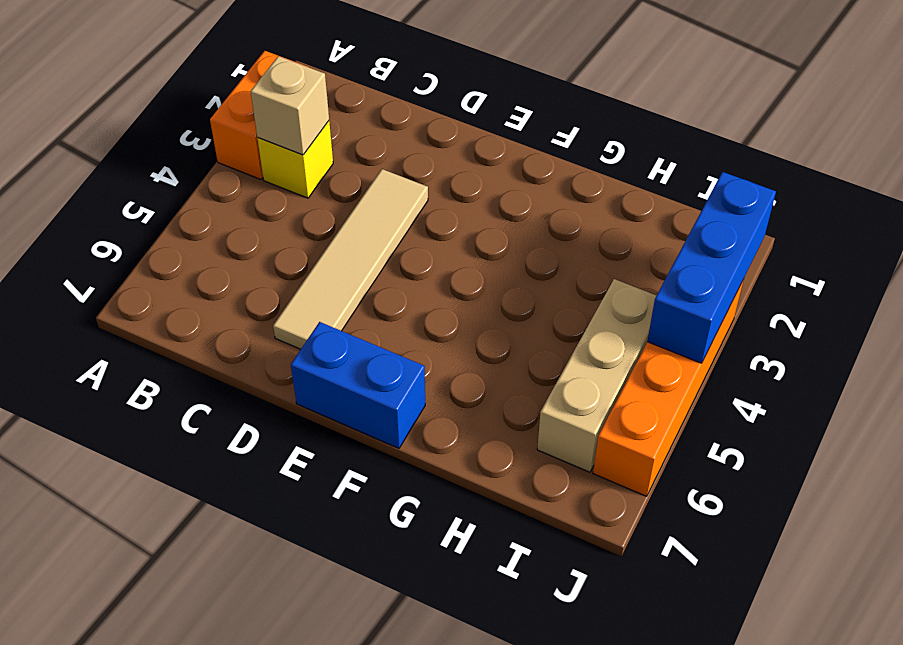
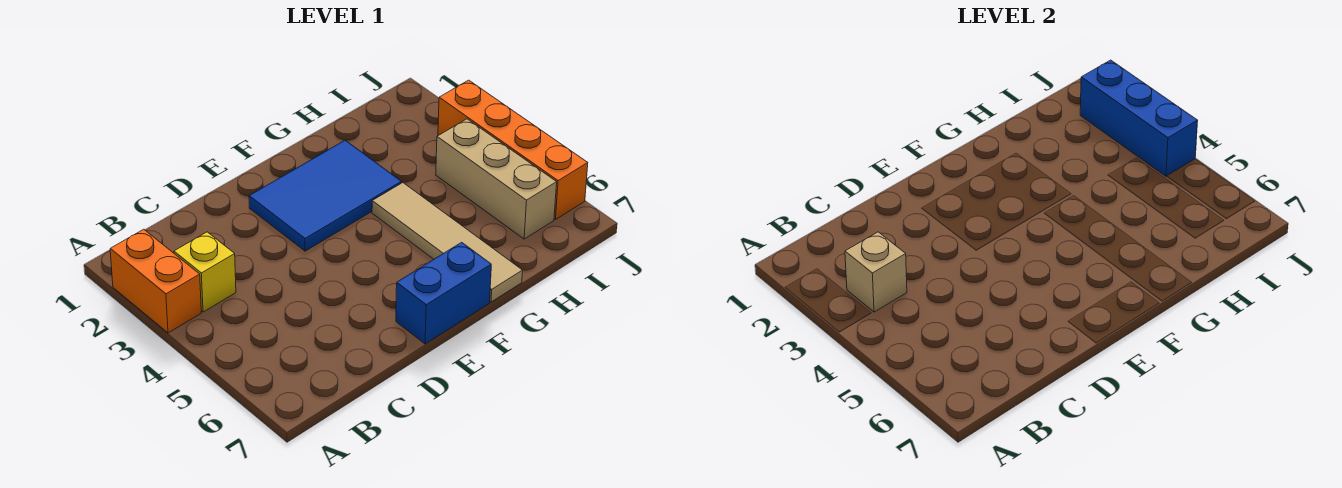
tan tile D3:D6 level 1 -> tan tile G4:G7 level 1
none -> blue tile E2:G3 level 1

